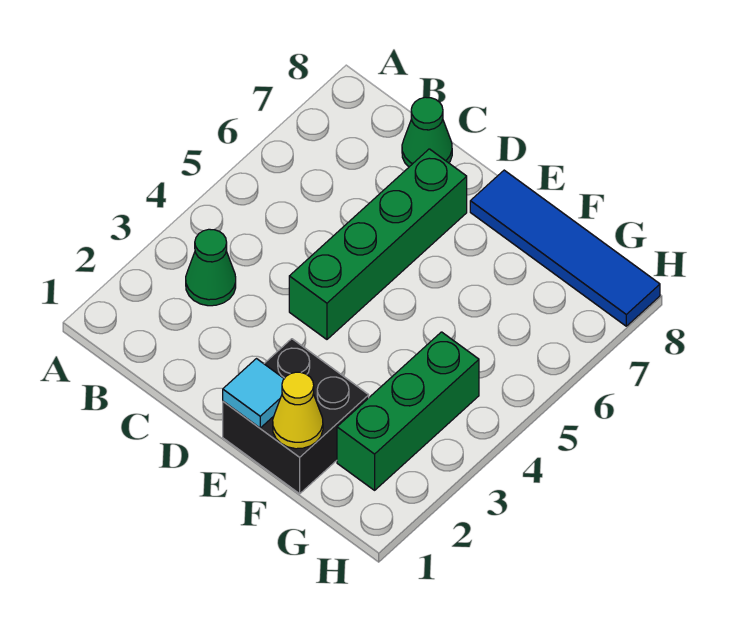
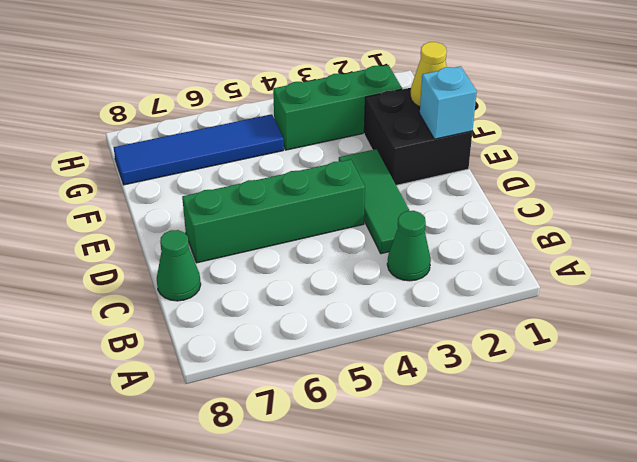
none -> green tile C3:E3 level 1
cyan tile E1 level 2 -> cyan brick E1 level 2
blue tile E8:H8 level 1 -> blue tile G5:G8 level 1

